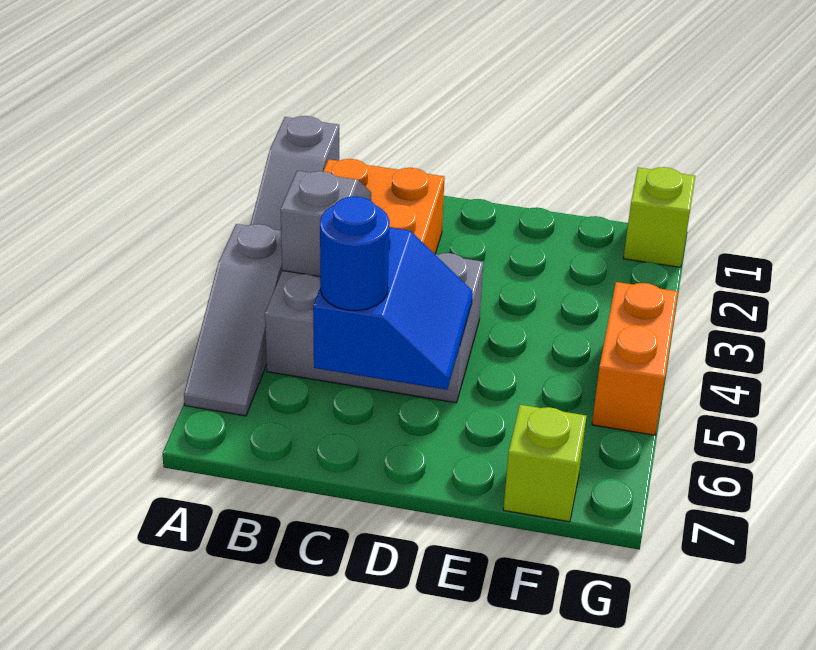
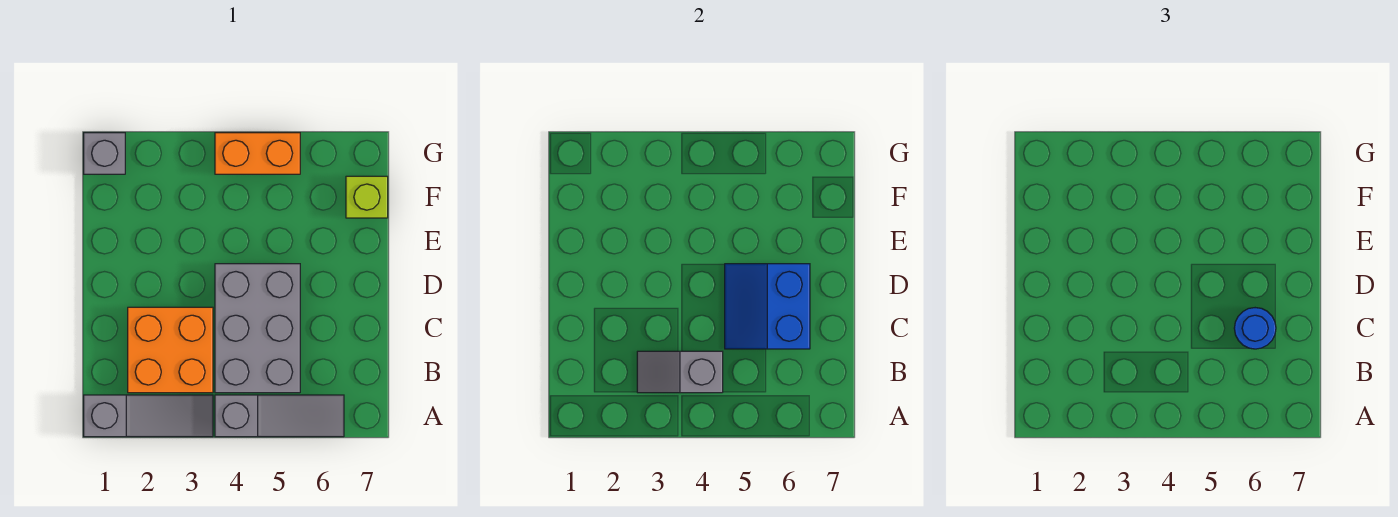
blue slope C5:D6 level 2 top C -> blue slope C5:D6 level 2 top 6
lime brick G1 level 1 -> grey brick G1 level 1

